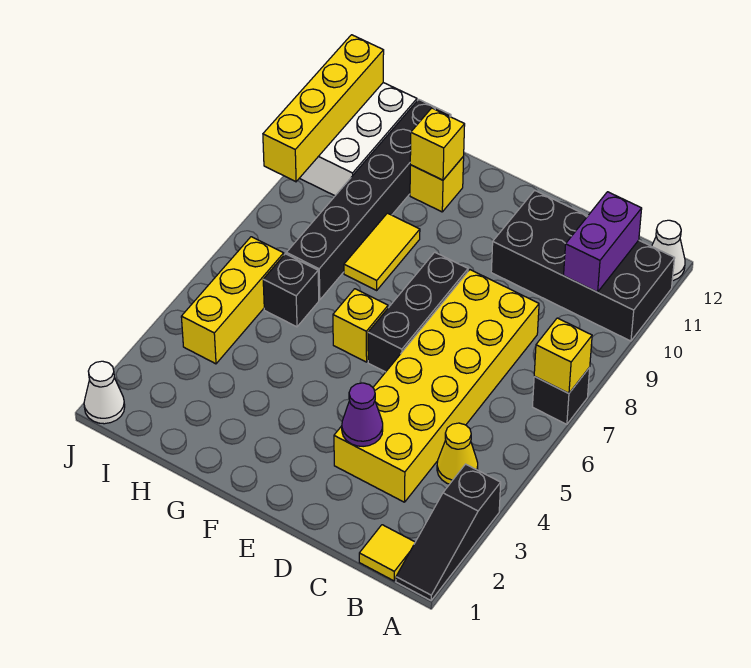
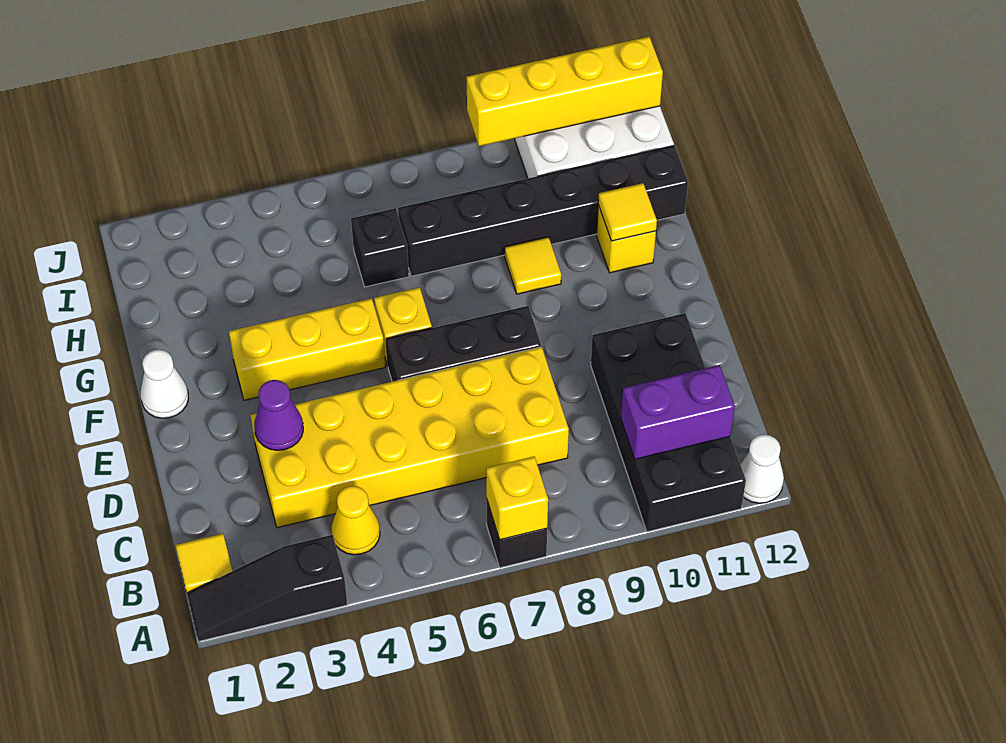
yellow tile G8:G9 level 1 -> yellow tile G9 level 1
yellow brick G11 level 2 -> yellow tile G11 level 2
yellow brick I4:I6 level 1 -> yellow brick F3:F5 level 1
white cone J1 level 1 -> white cone F1 level 1

